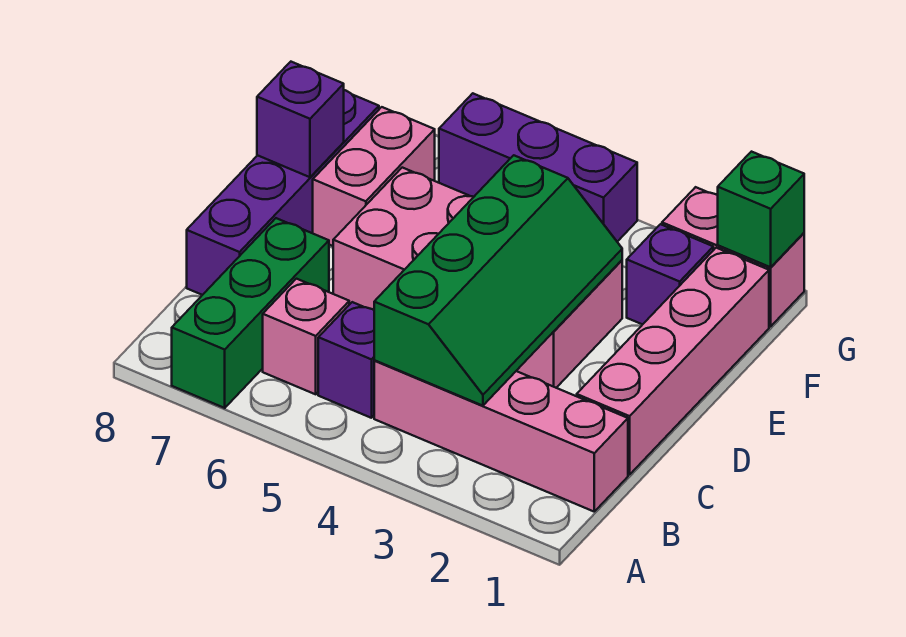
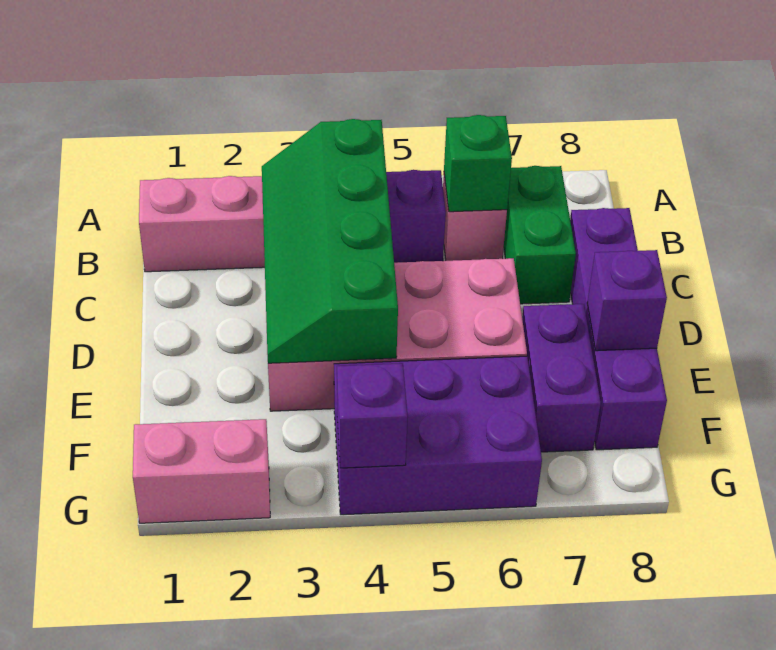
green brick A7:C7 level 1 -> green brick B7:C7 level 1
pink brick C1:F1 level 1 -> none
pink brick E7:F7 level 1 -> purple brick E7:F7 level 1
purple brick F2 level 1 -> purple brick G4 level 2
green brick G1 level 2 -> green brick B6 level 2
purple brick G4:G6 level 1 -> purple brick F4:G6 level 1

